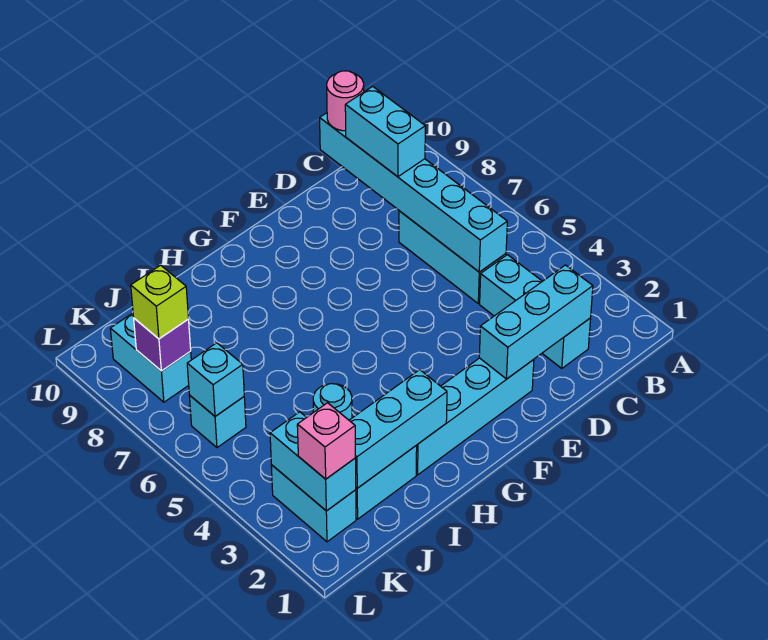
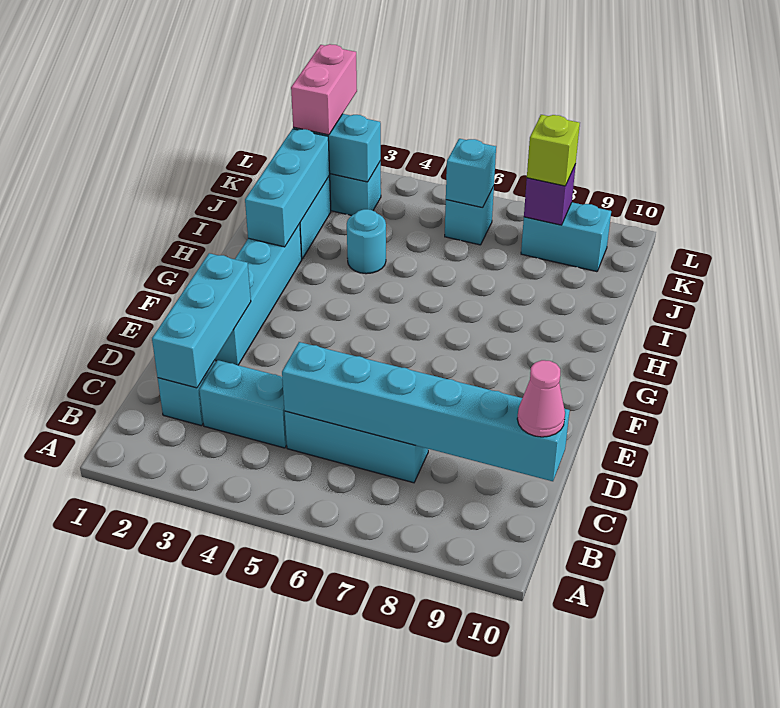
cyan brick C8:C9 level 3 -> none
pink round brick C10 level 3 -> pink cone C10 level 3
pink brick K2 level 3 -> pink brick K2:L2 level 3

